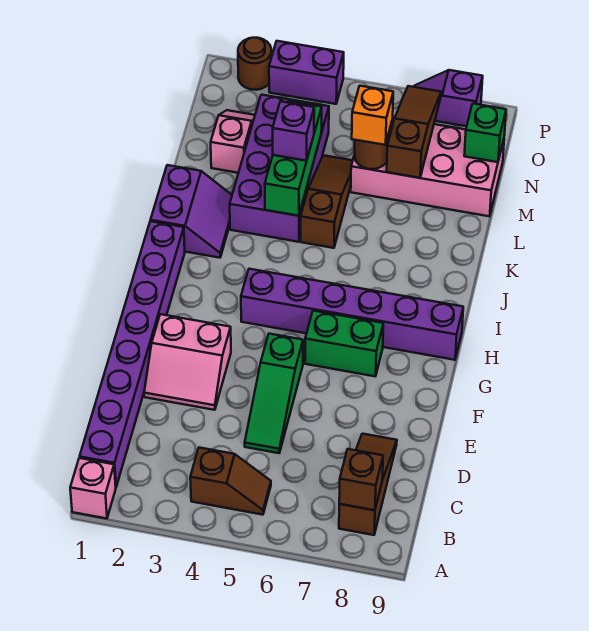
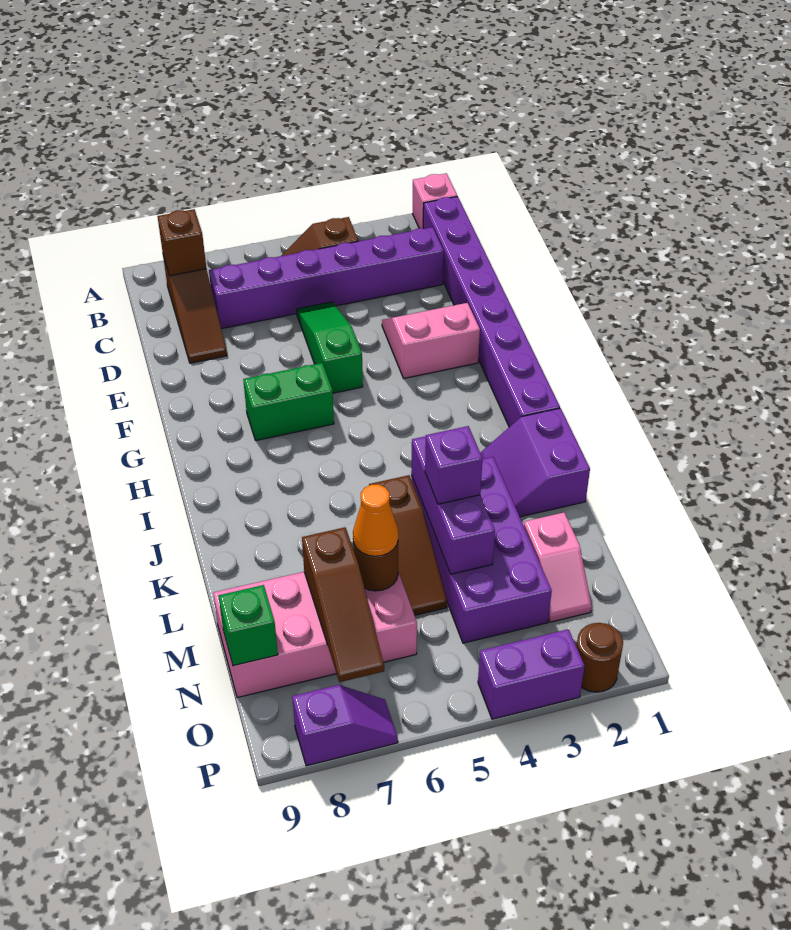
purple brick H4:H9 level 1 -> purple brick C2:C7 level 1
green brick K4:M4 level 2 -> purple brick K4:M4 level 2
orange brick M6 level 3 -> orange cone M6 level 3

